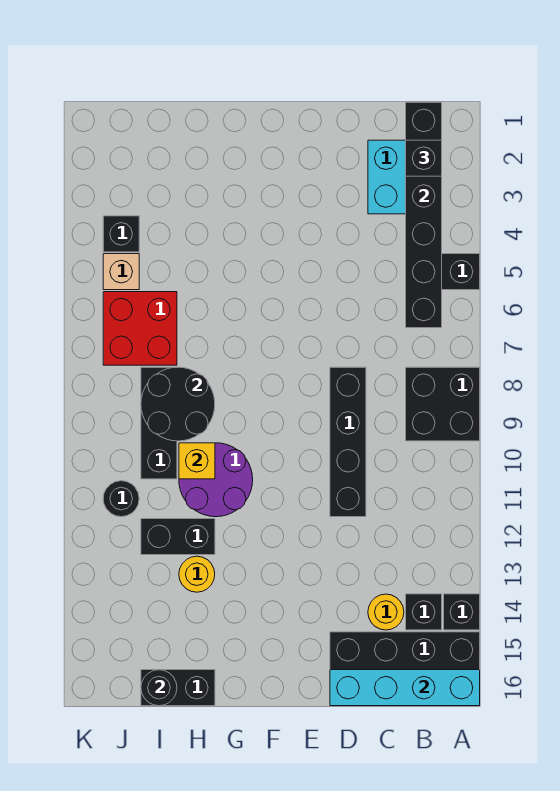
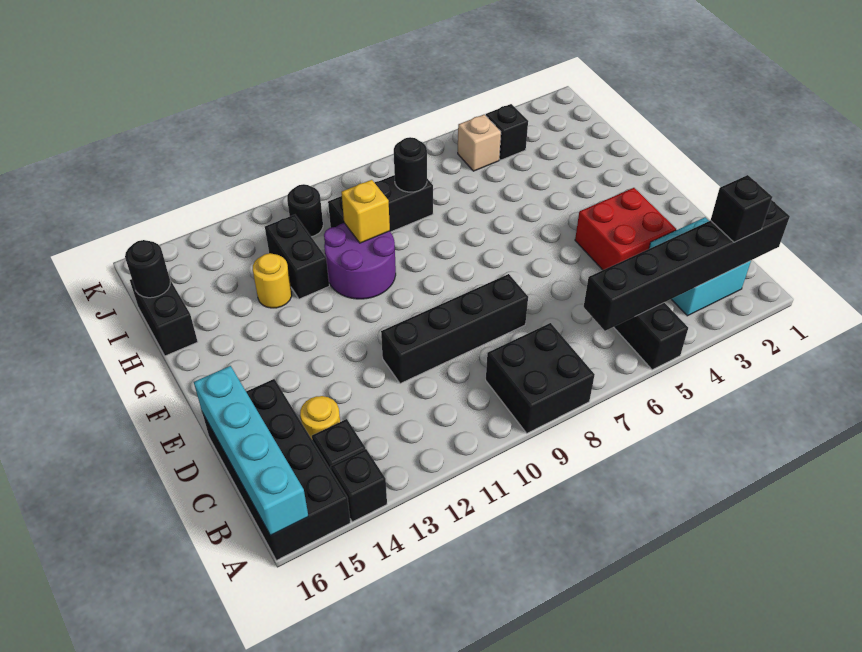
black round brick H8:I9 level 2 -> black round brick I8 level 2
red brick I6:J7 level 1 -> red brick D3:E4 level 1

